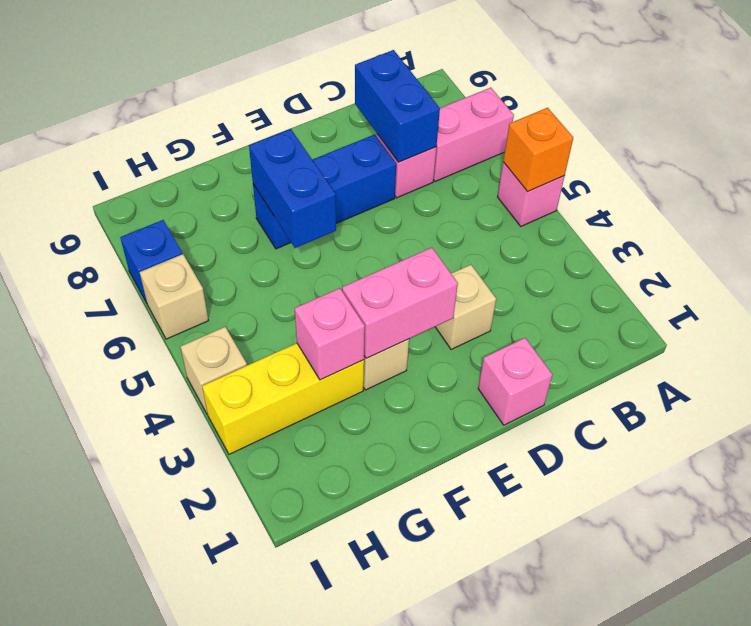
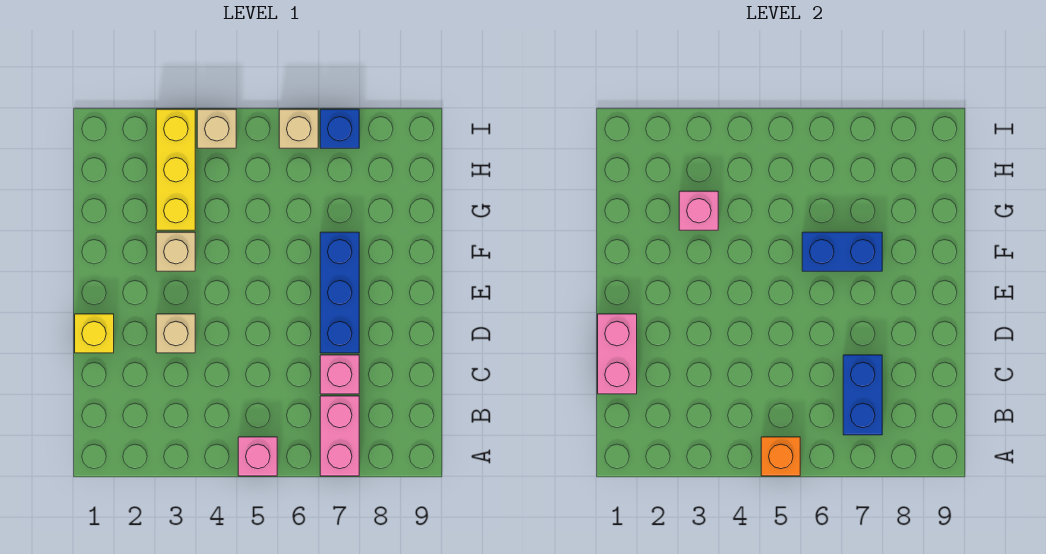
blue brick C7:C8 level 2 -> blue brick B7:C7 level 2
pink brick D1 level 1 -> yellow brick D1 level 1
pink brick E3:F3 level 2 -> pink brick C1:D1 level 2

